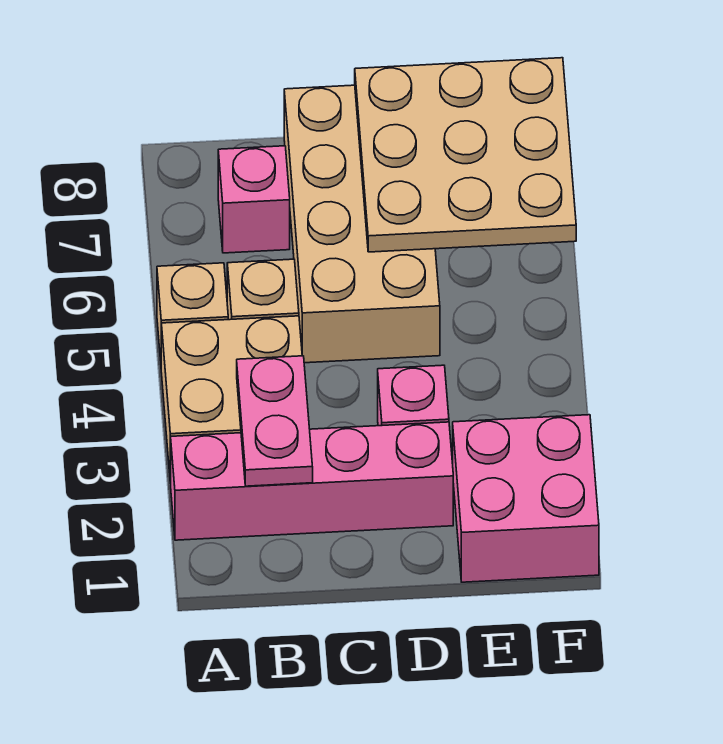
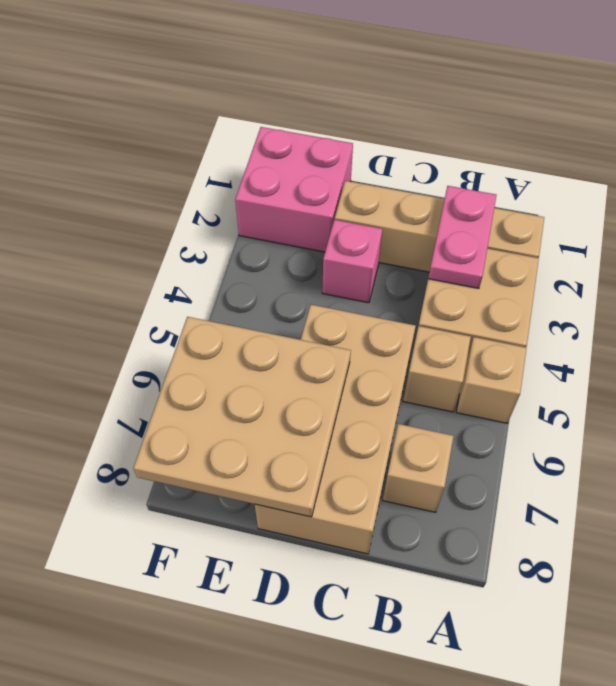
pink brick A2:D2 level 1 -> tan brick A2:D2 level 1
pink brick B7 level 1 -> tan brick B7 level 1

